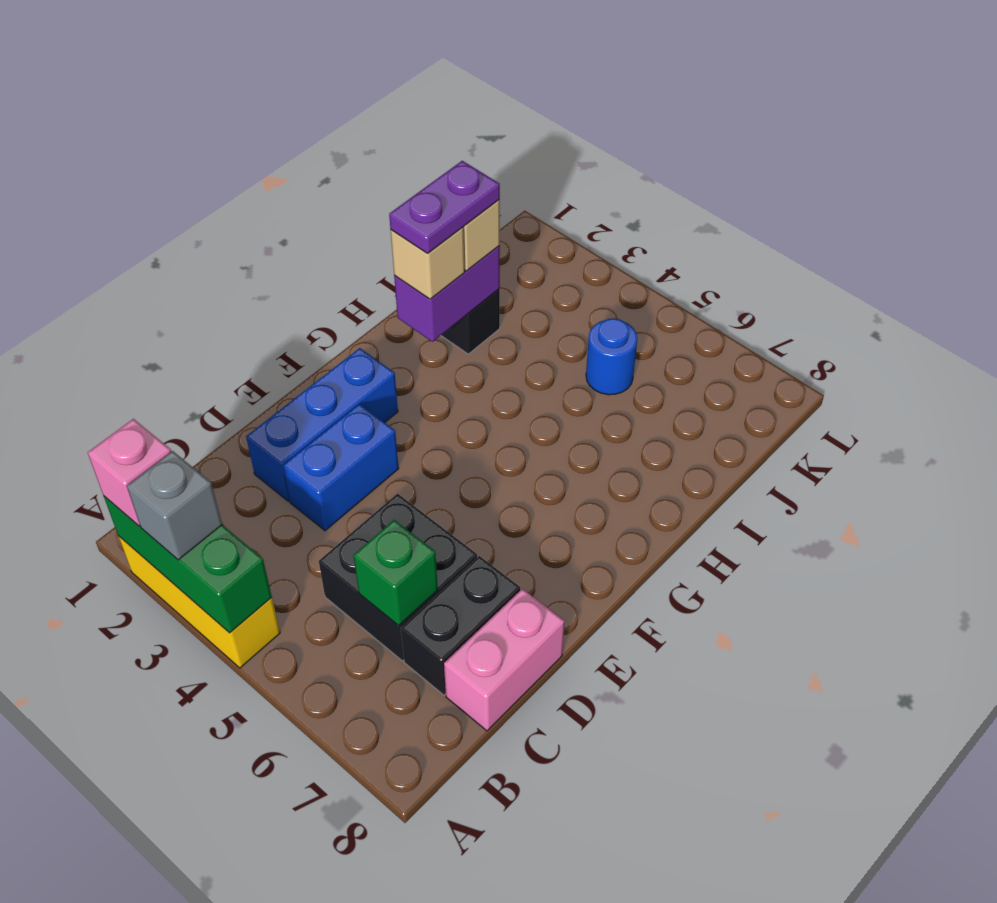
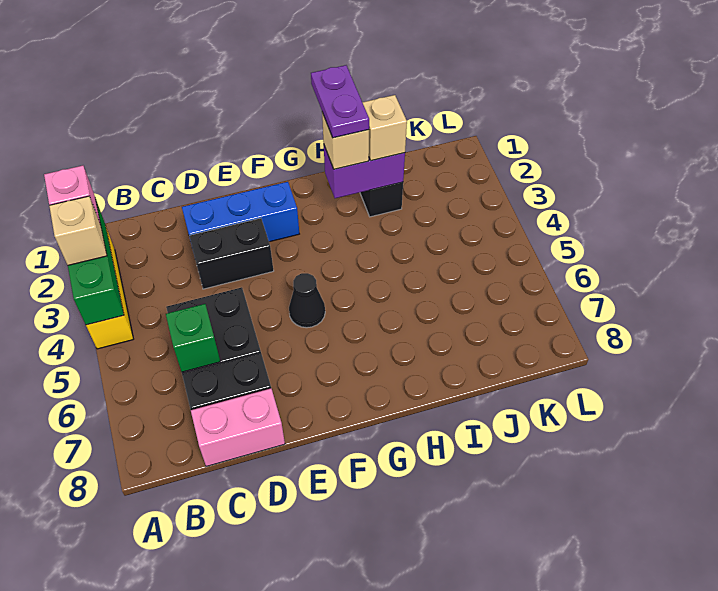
grey brick A3 level 3 -> tan brick A3 level 3
blue brick D3:E3 level 1 -> black brick D3:E3 level 1
none -> black cone F5 level 1
purple plate H2:I2 level 4 -> purple plate H1:H2 level 4
blue round brick J5 level 1 -> none

